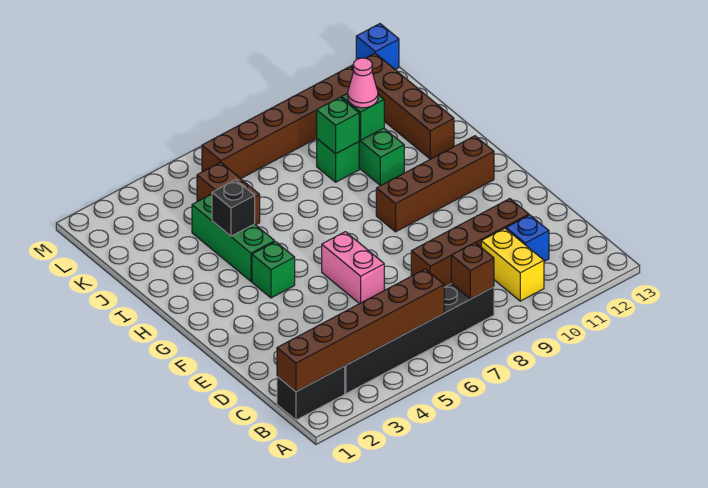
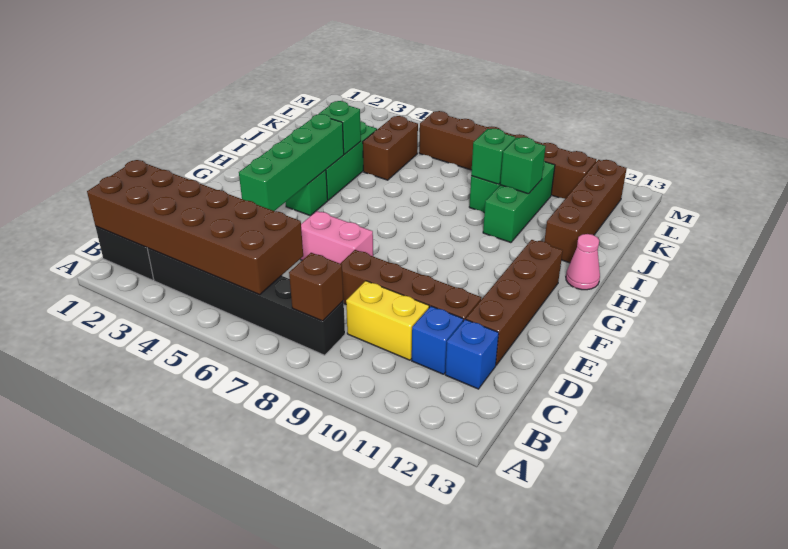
brown brick B1:B6 level 2 -> brown brick B1:C6 level 2
yellow brick B10:C10 level 1 -> yellow brick C9:C10 level 1
none -> green brick E4:H4 level 2
pink brick E6:F6 level 1 -> pink brick E6:E7 level 1
brown brick G9:G12 level 1 -> brown brick D12:G12 level 1
black brick I4 level 2 -> green brick I4 level 2
pink cone J10 level 3 -> pink cone H13 level 1
blue brick M13 level 1 -> blue brick C12 level 1

